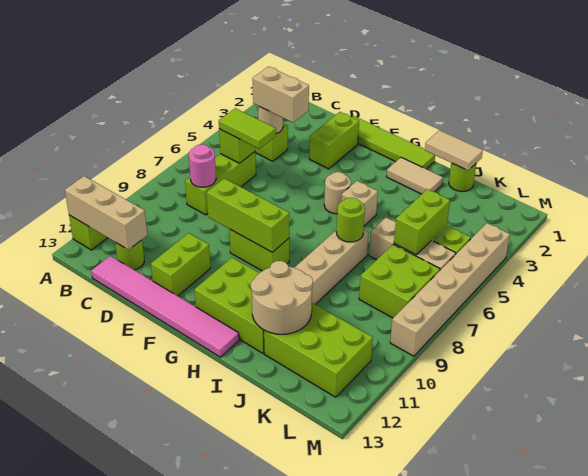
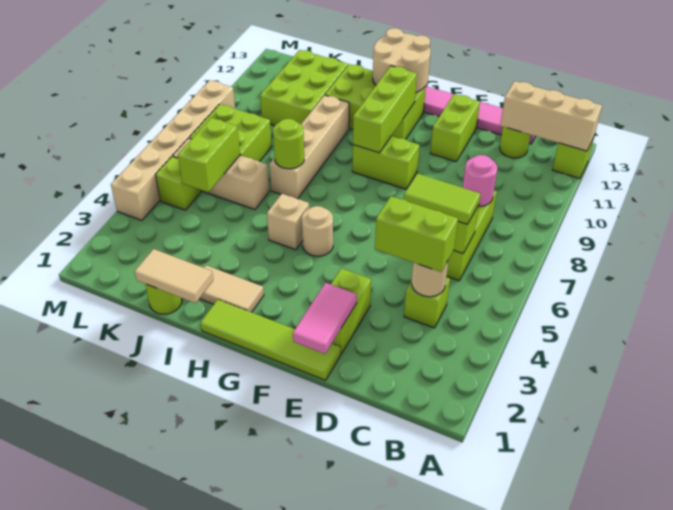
tan brick C4:D4 level 3 -> lime brick C4:D4 level 3
none -> pink tile E1:E2 level 2
lime brick E9:G9 level 2 -> lime brick G9:G11 level 2
tan round brick I11:J12 level 2 -> tan round brick G12:H13 level 2
lime brick J11:L12 level 1 -> lime brick J10:K12 level 1

